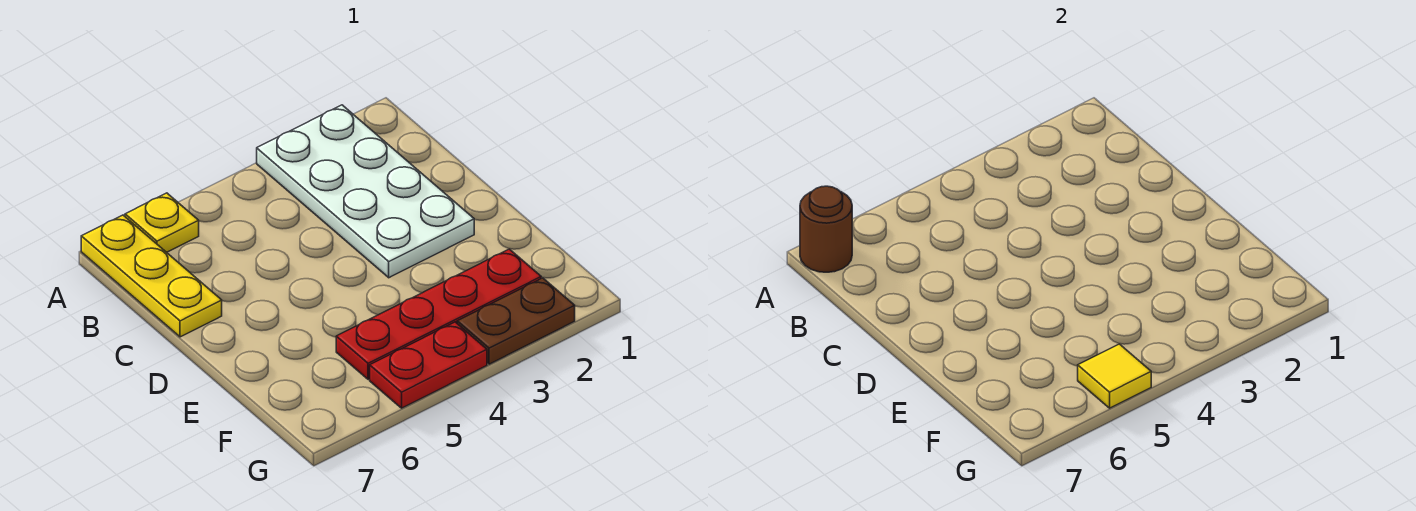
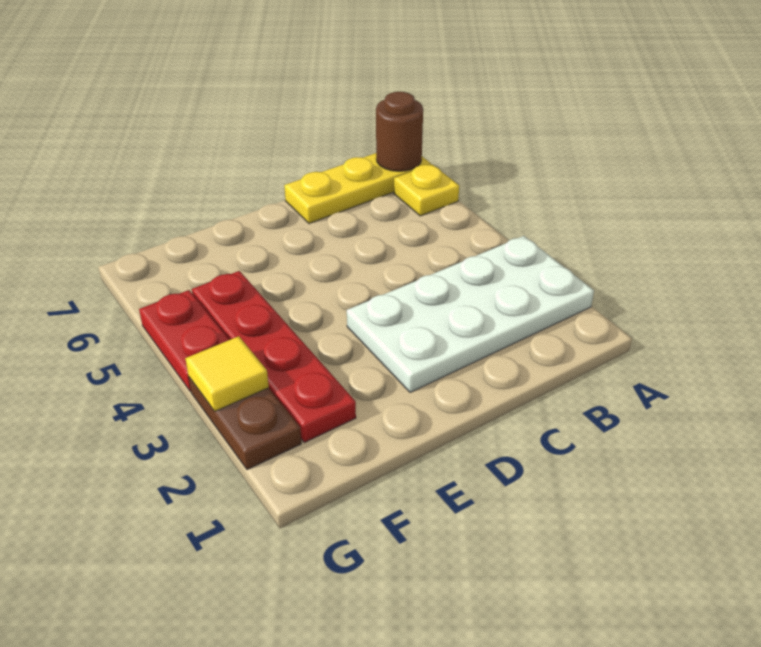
yellow tile G5 level 2 -> yellow tile G3 level 2

